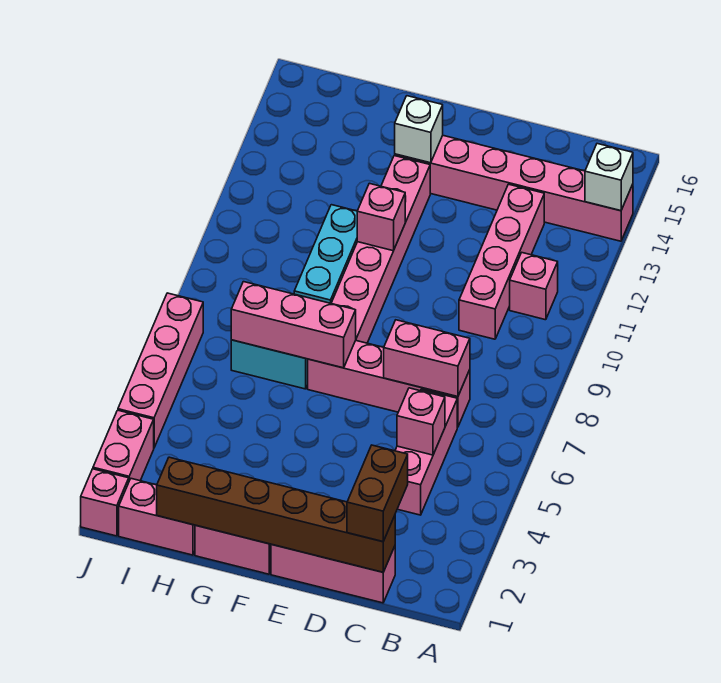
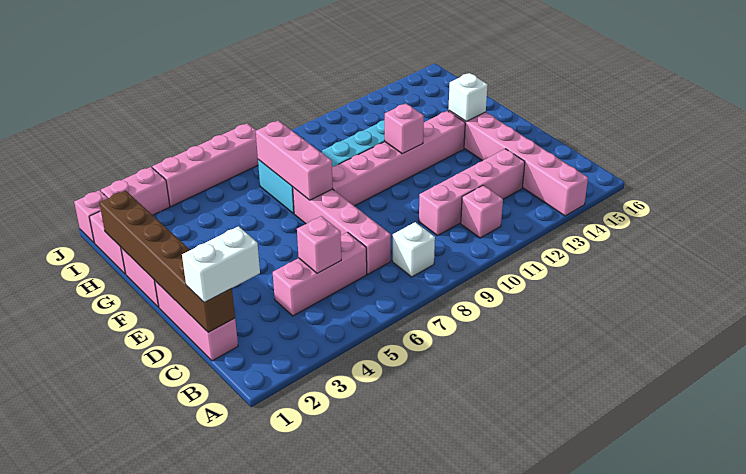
white brick A14 level 2 -> white brick B8 level 1
brown brick C1:C2 level 3 -> white brick C1:C2 level 3
pink brick C7:D7 level 2 -> none

